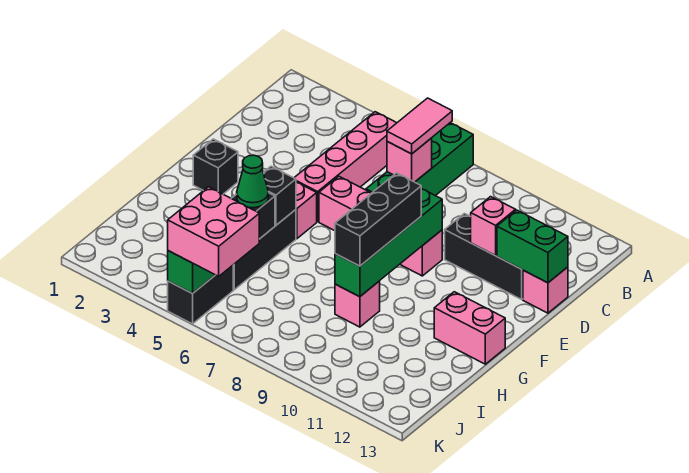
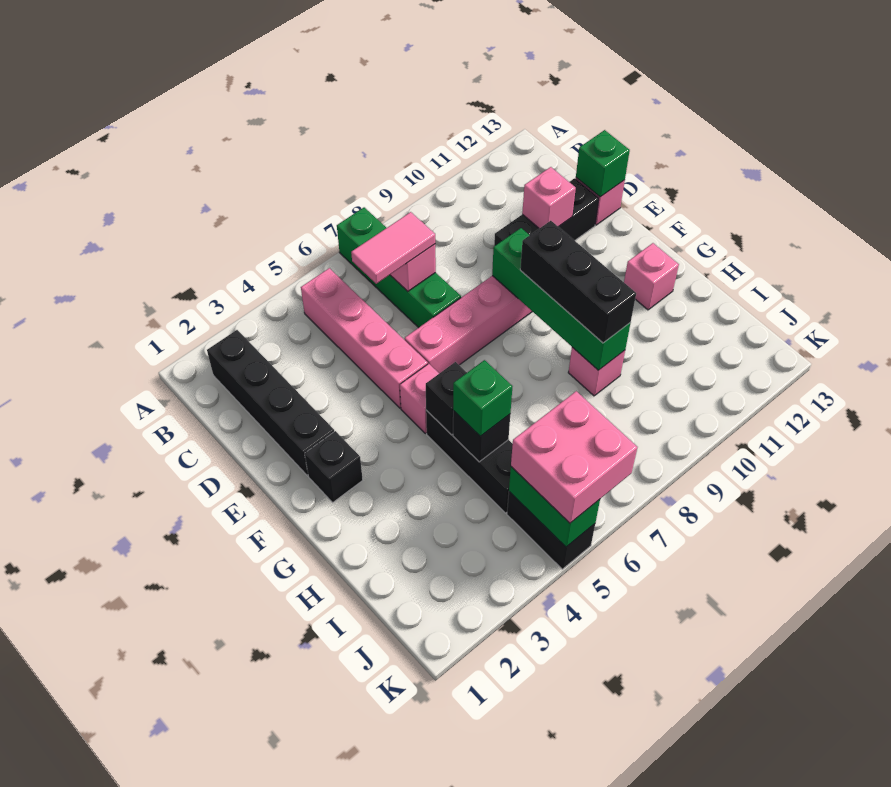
none -> black brick B2:E2 level 1
pink tile B7:C7 level 3 -> pink tile C6:C7 level 3
green brick D12:D13 level 2 -> green brick D13 level 2
pink brick G12:G13 level 1 -> pink brick G12 level 1
green cone H5 level 3 -> green brick H5 level 3

